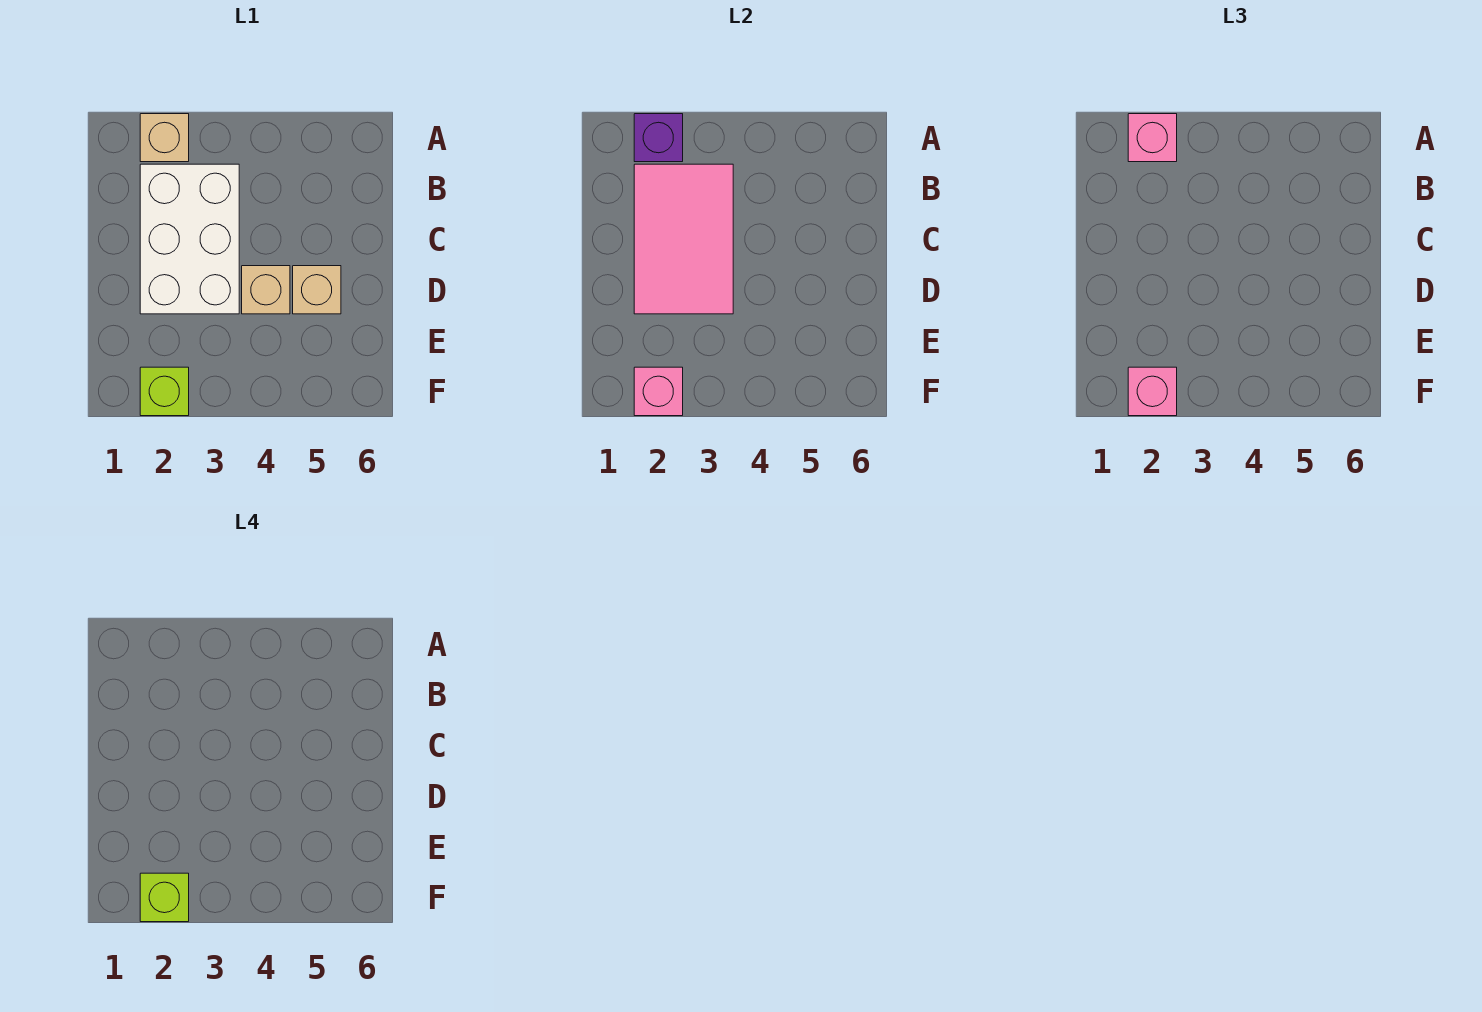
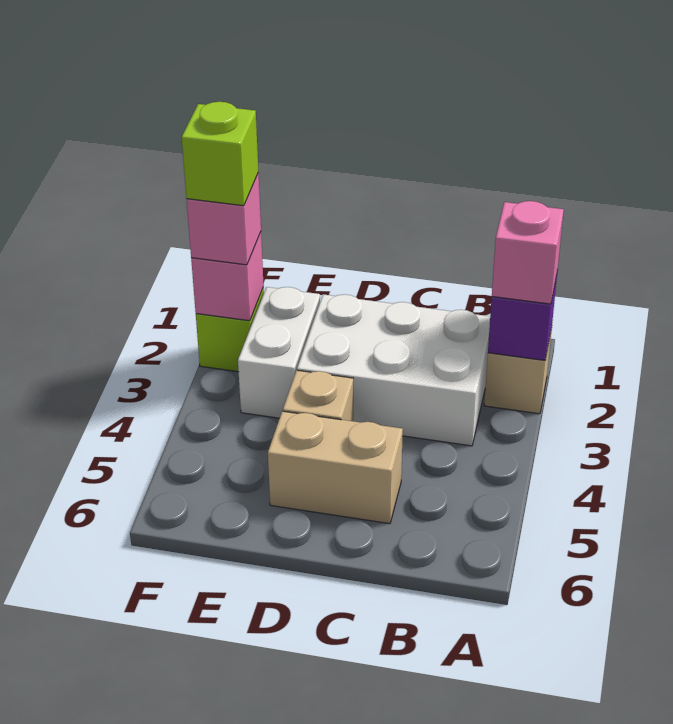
pink tile B2:D3 level 2 -> none
tan brick D5 level 1 -> tan brick C5:D5 level 1
none -> white brick E2:E3 level 1

